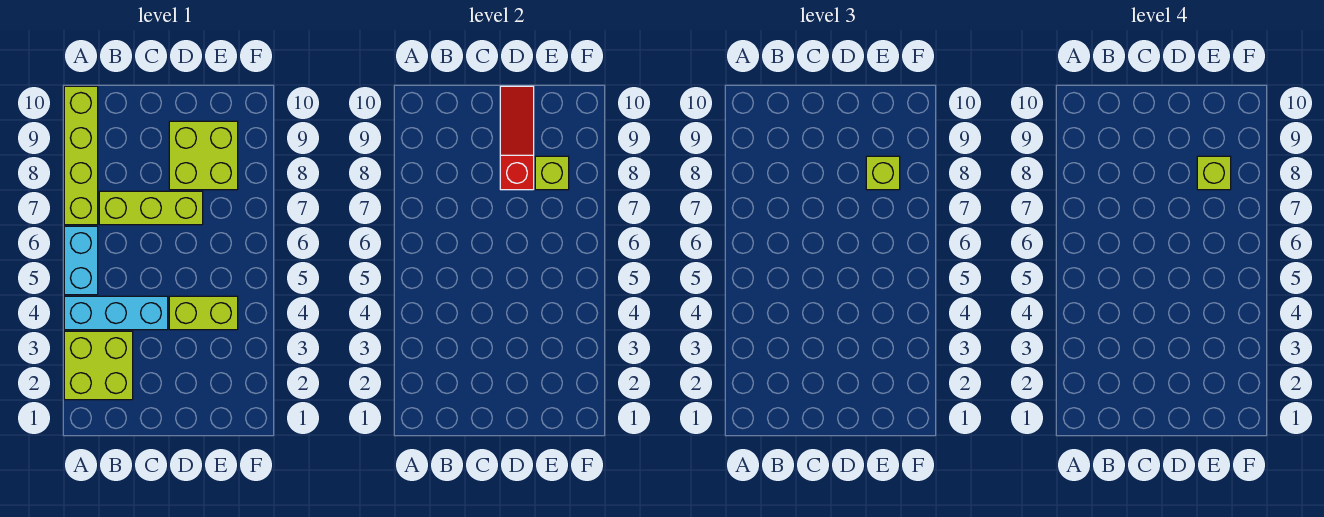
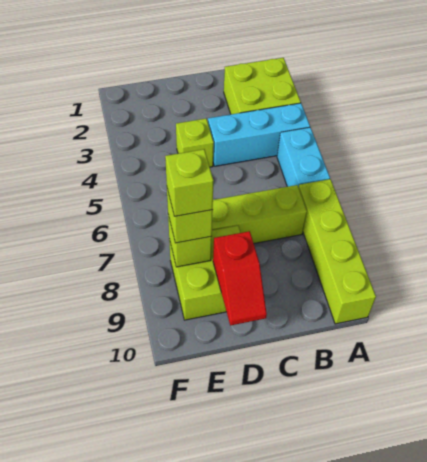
lime brick D4:E4 level 1 -> lime brick D4 level 1
red slope D8:D10 level 2 top 8 -> red slope D9:D10 level 2 top 9

